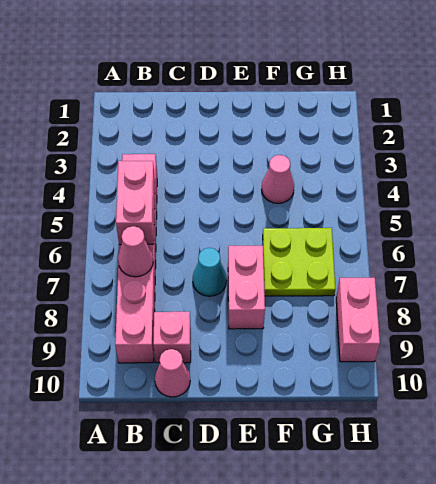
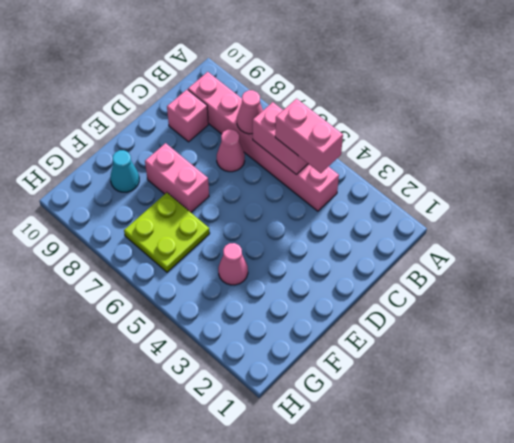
pink cone C10 level 1 -> pink cone C7 level 1
cyan cone D7 level 1 -> cyan cone F9 level 1
pink brick H8:H9 level 1 -> pink brick B4:B5 level 3

